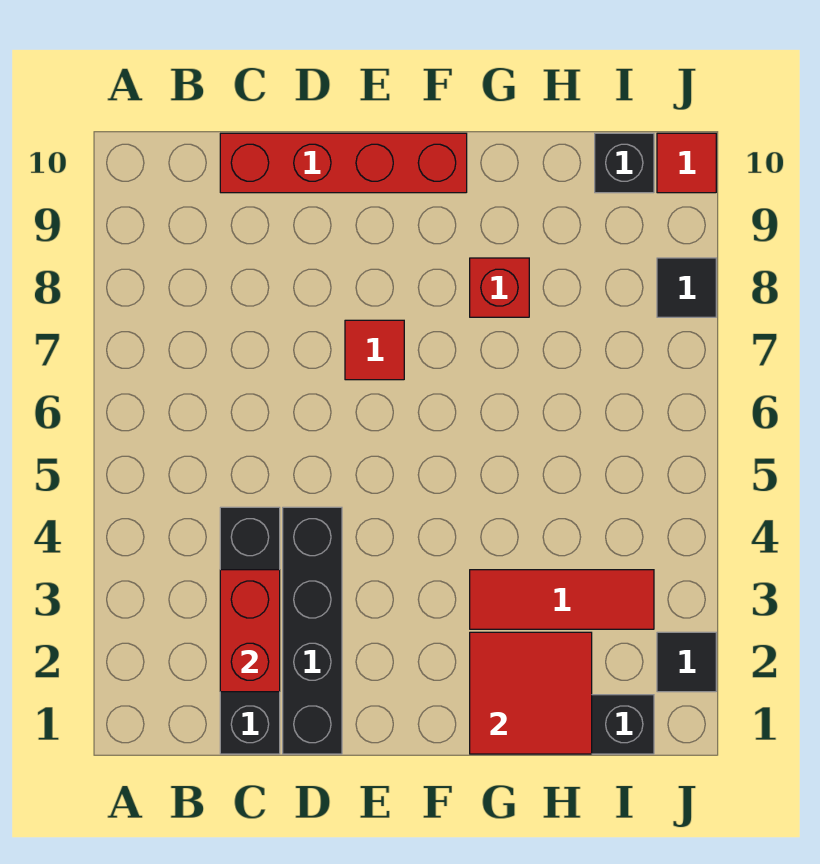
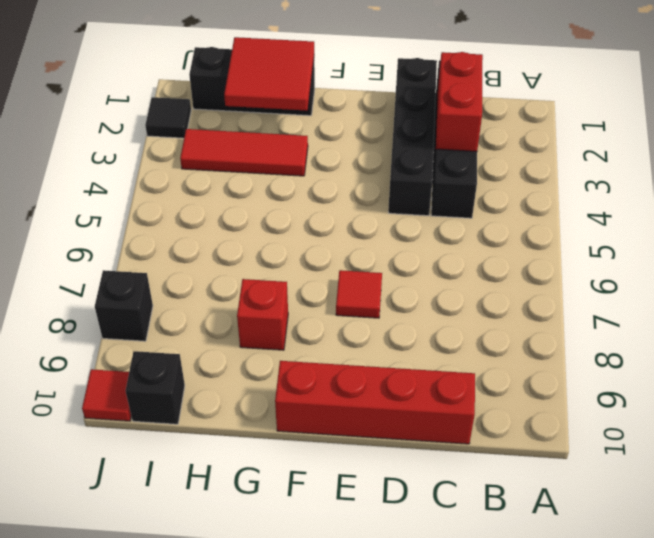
black tile J8 level 1 -> black brick J8 level 1

